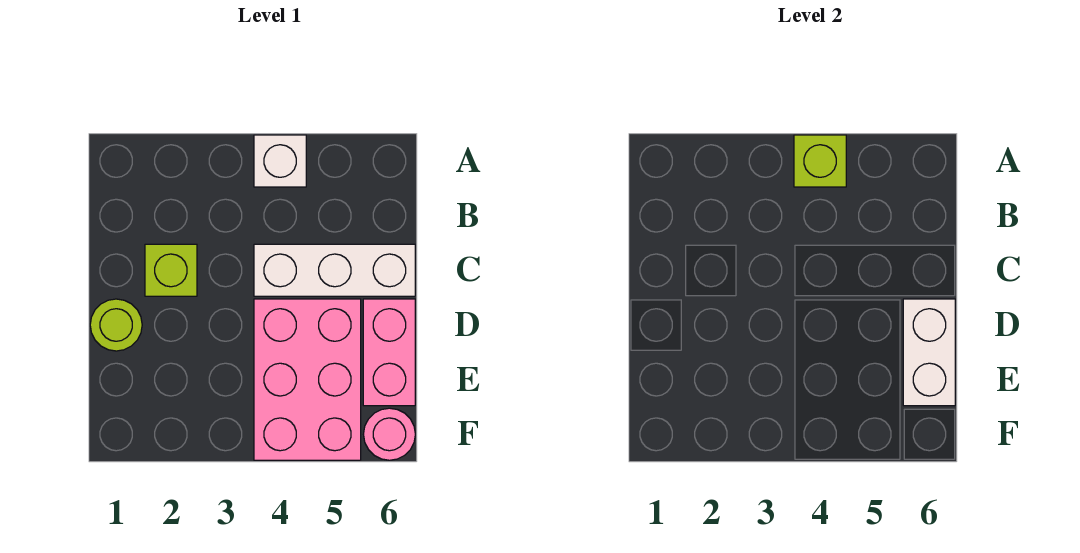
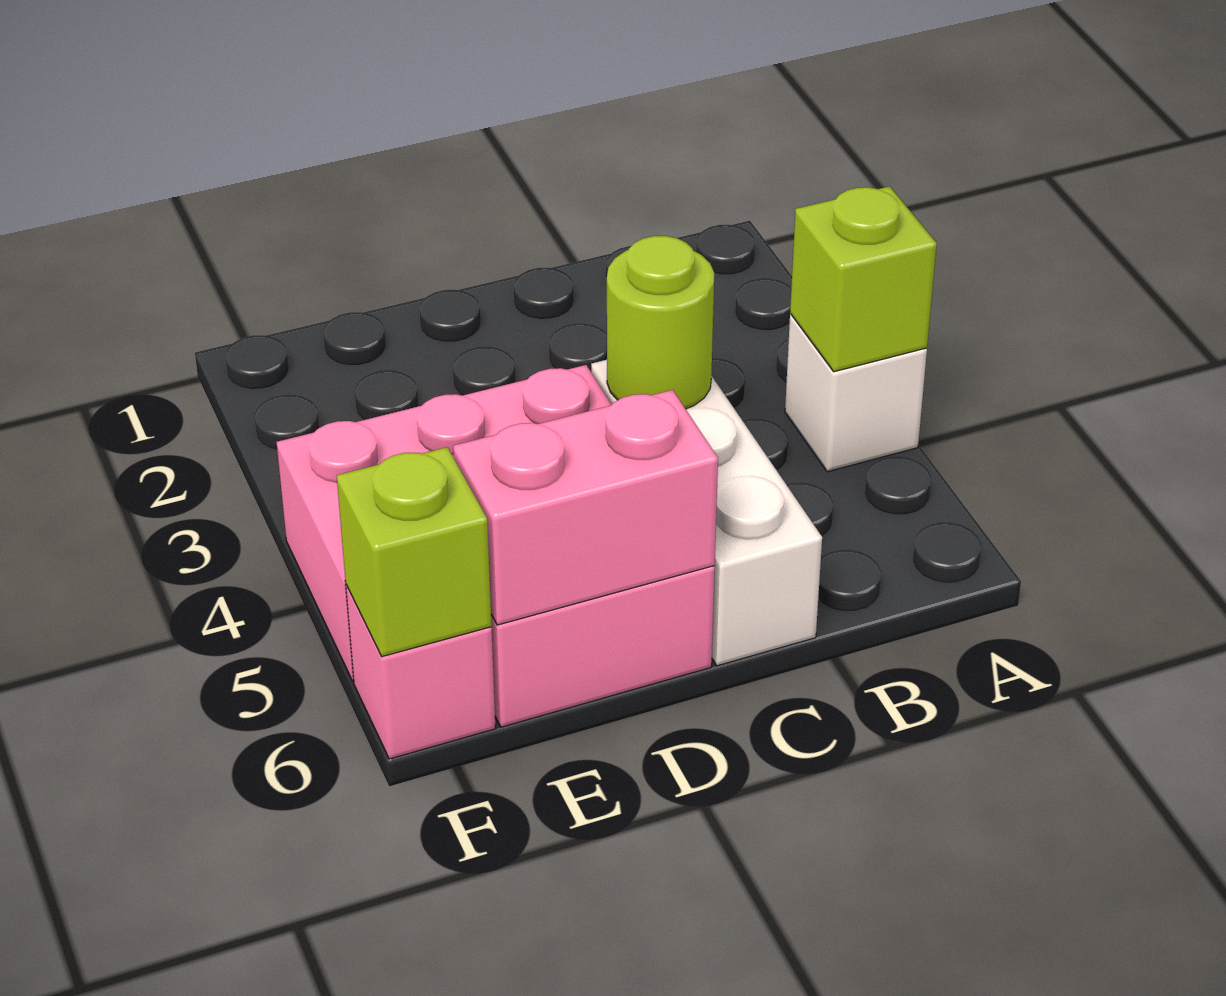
lime brick C2 level 1 -> lime brick F6 level 2
lime round brick D1 level 1 -> lime round brick C4 level 2
white brick D6:E6 level 2 -> pink brick D6:E6 level 2
pink round brick F6 level 1 -> pink brick F6 level 1

